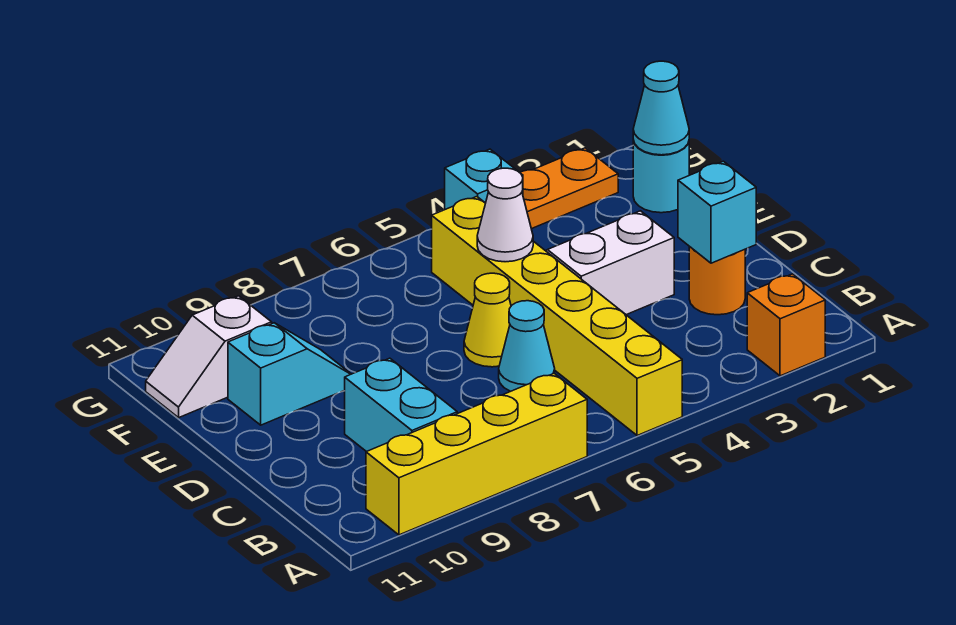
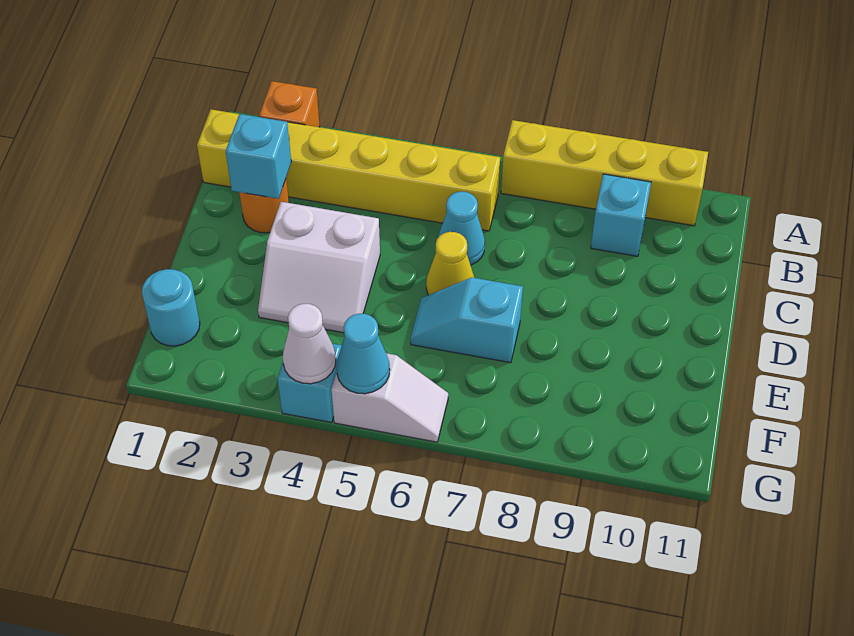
yellow brick A5:F5 level 1 -> yellow brick B1:B6 level 1
cyan brick B9:C9 level 1 -> cyan brick B9 level 1
white cone E5 level 2 -> white cone G4 level 2
cyan slope E9:E10 level 1 top 10 -> cyan slope E6:E7 level 1 top 7
cyan cone F1 level 2 -> cyan cone G5 level 2
white slope F10:F11 level 1 top 10 -> white slope G5:G6 level 1 top 5
orange plate G2:G3 level 1 -> none

